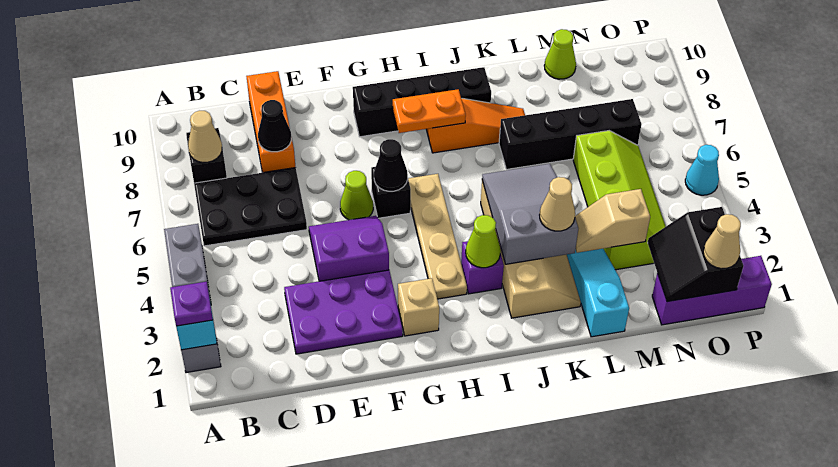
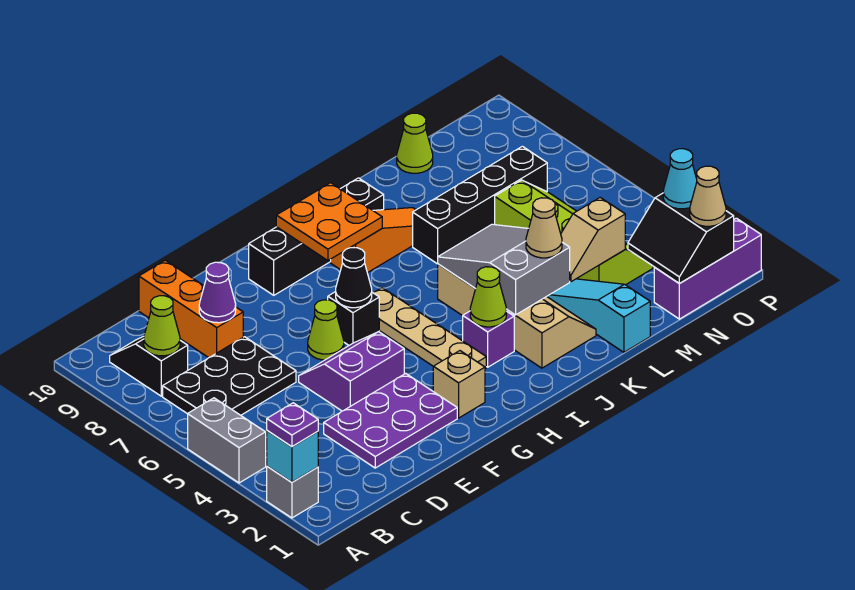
tan cone B8 level 2 -> lime cone B8 level 2
black cone D8 level 2 -> purple cone D8 level 2
orange plate H8:I8 level 2 -> orange plate H8:I9 level 2
cyan cone P5 level 1 -> cyan cone O2 level 3

